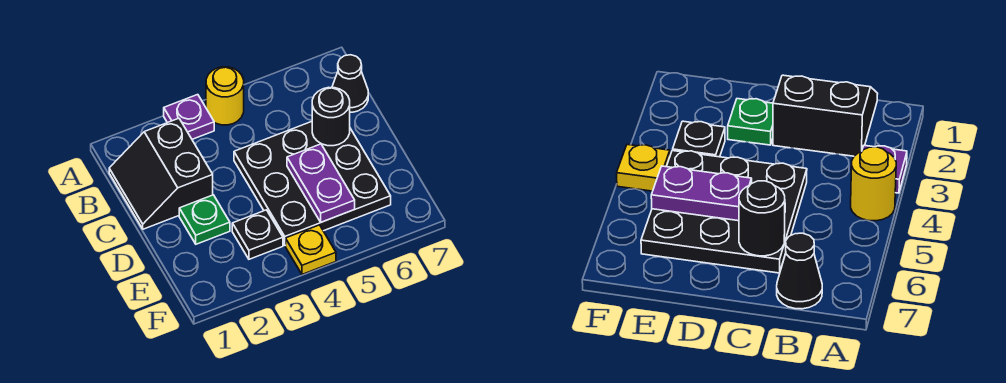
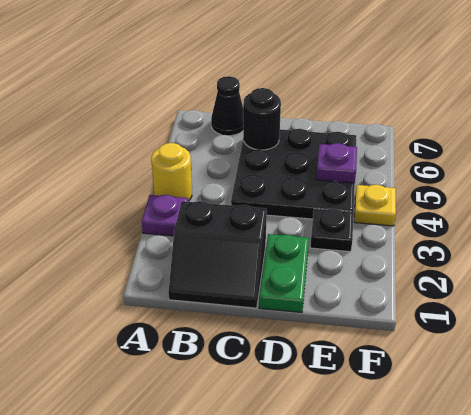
green plate D2 level 1 -> green plate D1:D2 level 1
purple plate D5:E5 level 2 -> purple plate E5 level 2

